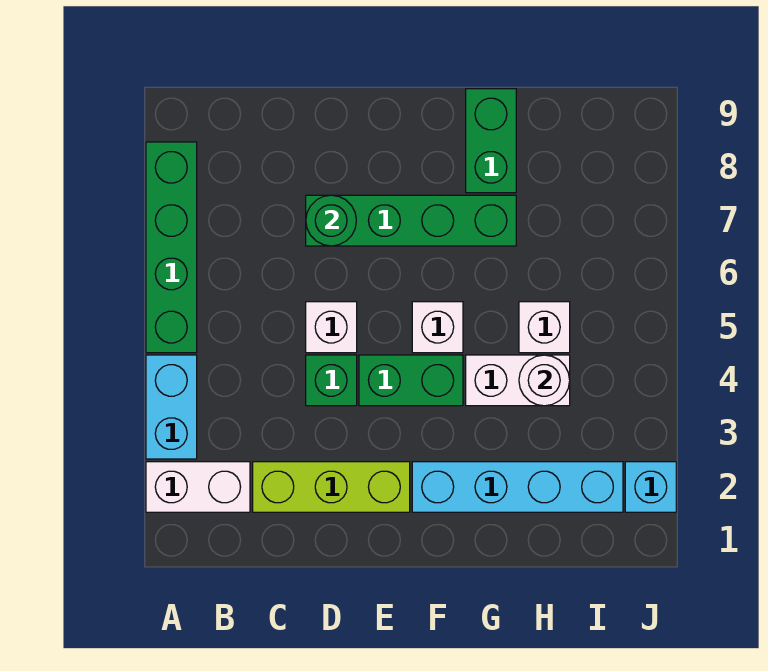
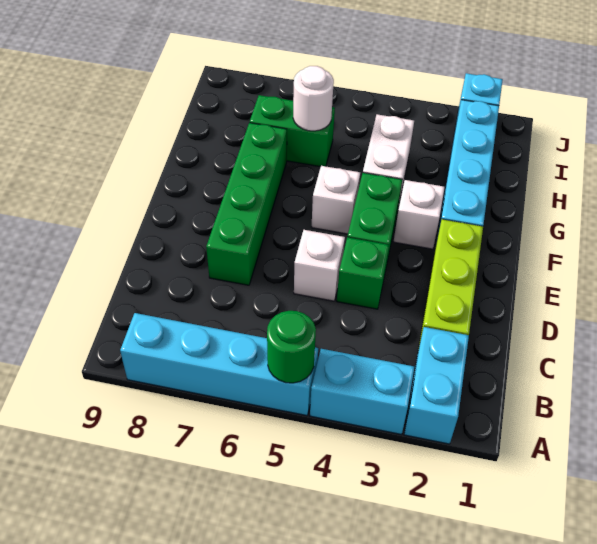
white brick A2:B2 level 1 -> cyan brick A2:B2 level 1
green brick A5:A8 level 1 -> cyan brick A5:A8 level 1
green round brick D7 level 2 -> green round brick A5 level 2
green brick G8:G9 level 1 -> green brick H6:H7 level 1
white round brick H4 level 2 -> white round brick H6 level 2
white brick H5 level 1 -> white brick F3 level 1

